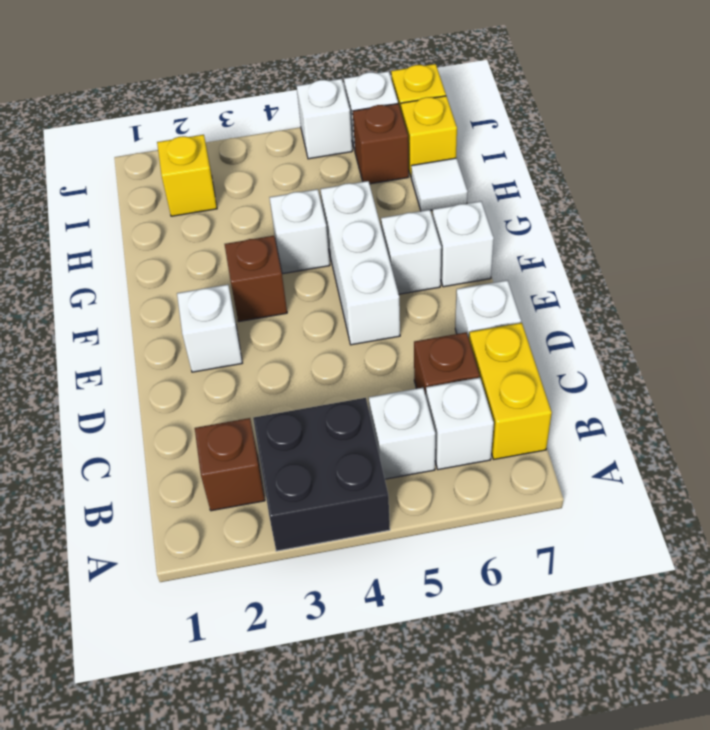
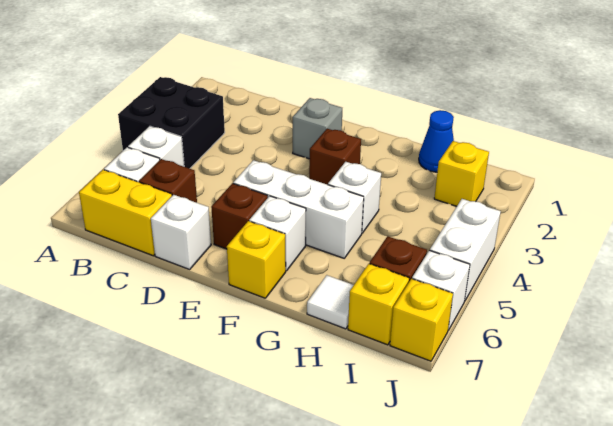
brown brick B2 level 1 -> brown brick E6 level 1
white brick E2 level 1 -> grey brick E2 level 1
white brick F7 level 1 -> yellow brick F7 level 1
none -> blue cone H1 level 1
white brick J5 level 1 -> white brick J4:J5 level 1

